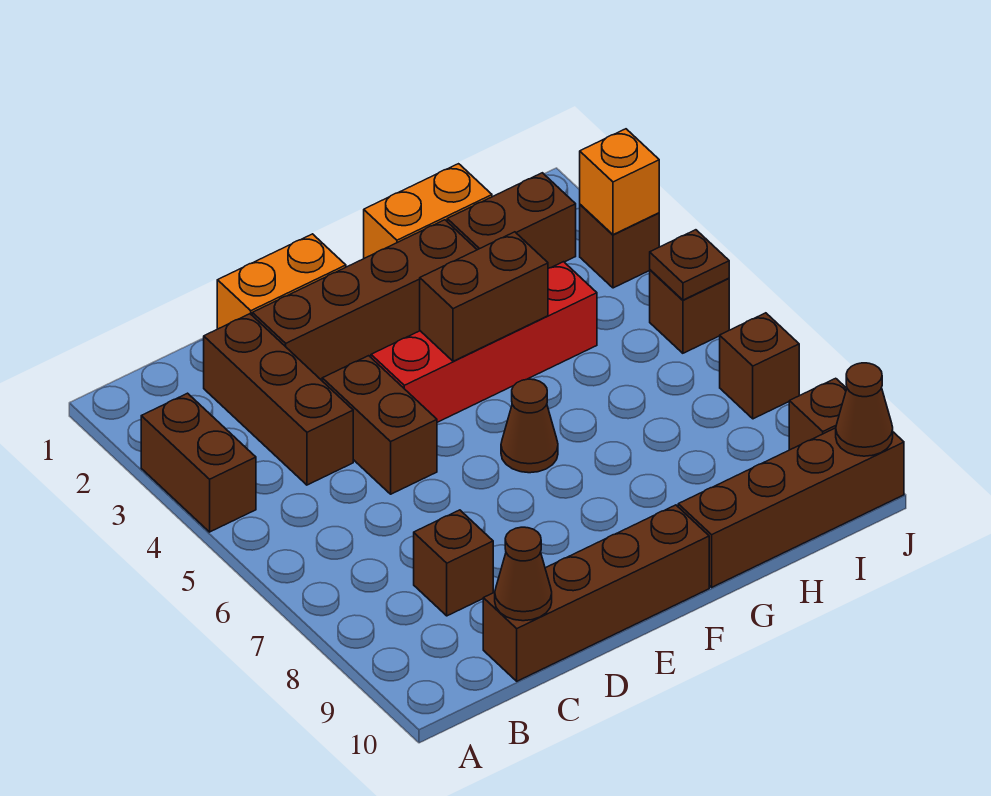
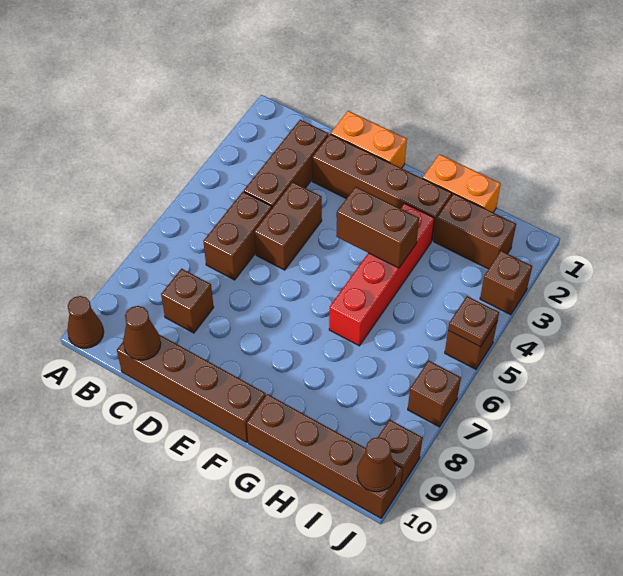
brown brick A3:A4 level 1 -> brown brick C5:C6 level 1
red brick E4:H4 level 1 -> red brick G3:G6 level 1
brown cone F6 level 1 -> brown cone A10 level 1
orange brick J3 level 2 -> none

